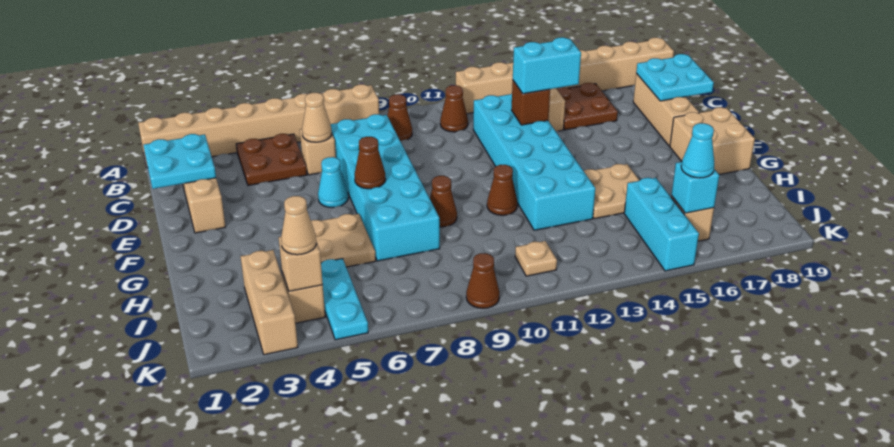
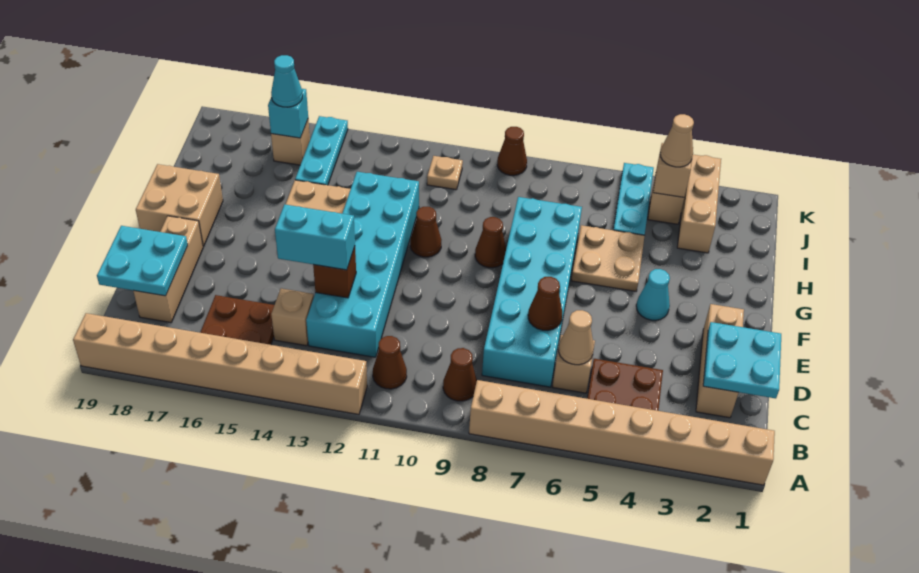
cyan cone E6 level 1 -> cyan cone F4 level 1
brown cone F7 level 2 -> brown cone D7 level 2
cyan brick I15:K15 level 1 -> cyan plate I15:K15 level 1

